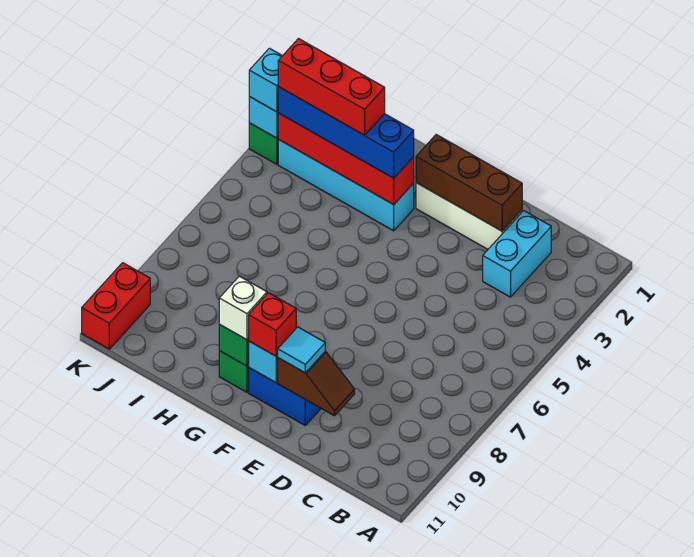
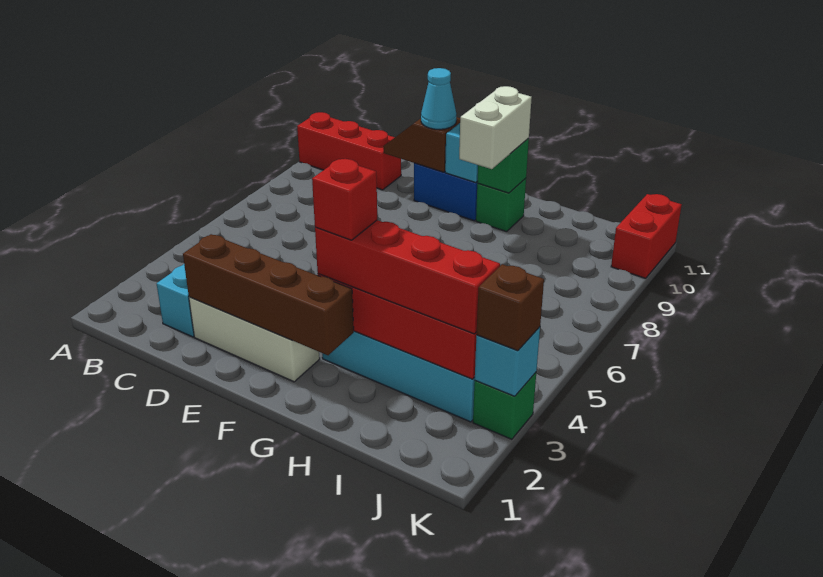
brown brick D2:F2 level 2 -> brown brick D2:G2 level 2
cyan tile E10 level 3 -> cyan cone E10 level 3
red brick F10 level 3 -> red brick G3 level 4
blue brick G3:J3 level 3 -> red brick G3:J3 level 3
white brick G10 level 3 -> white brick G9:G10 level 3
red brick H3:J3 level 4 -> red brick A10:C10 level 1
cyan brick K3 level 3 -> brown brick K3 level 3

